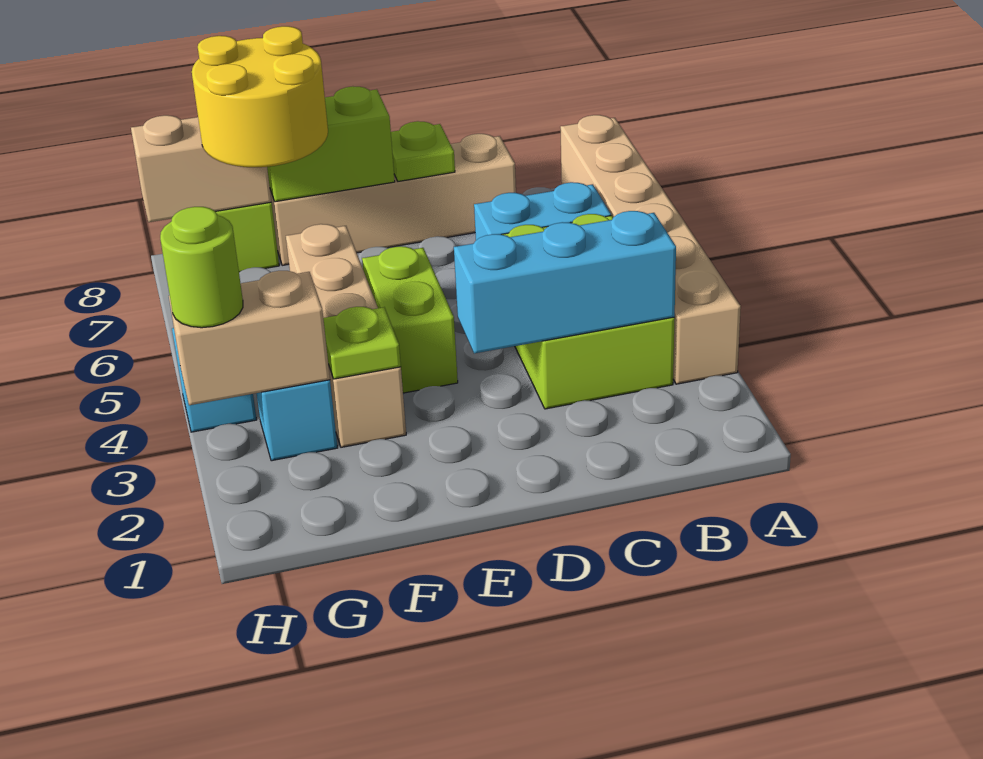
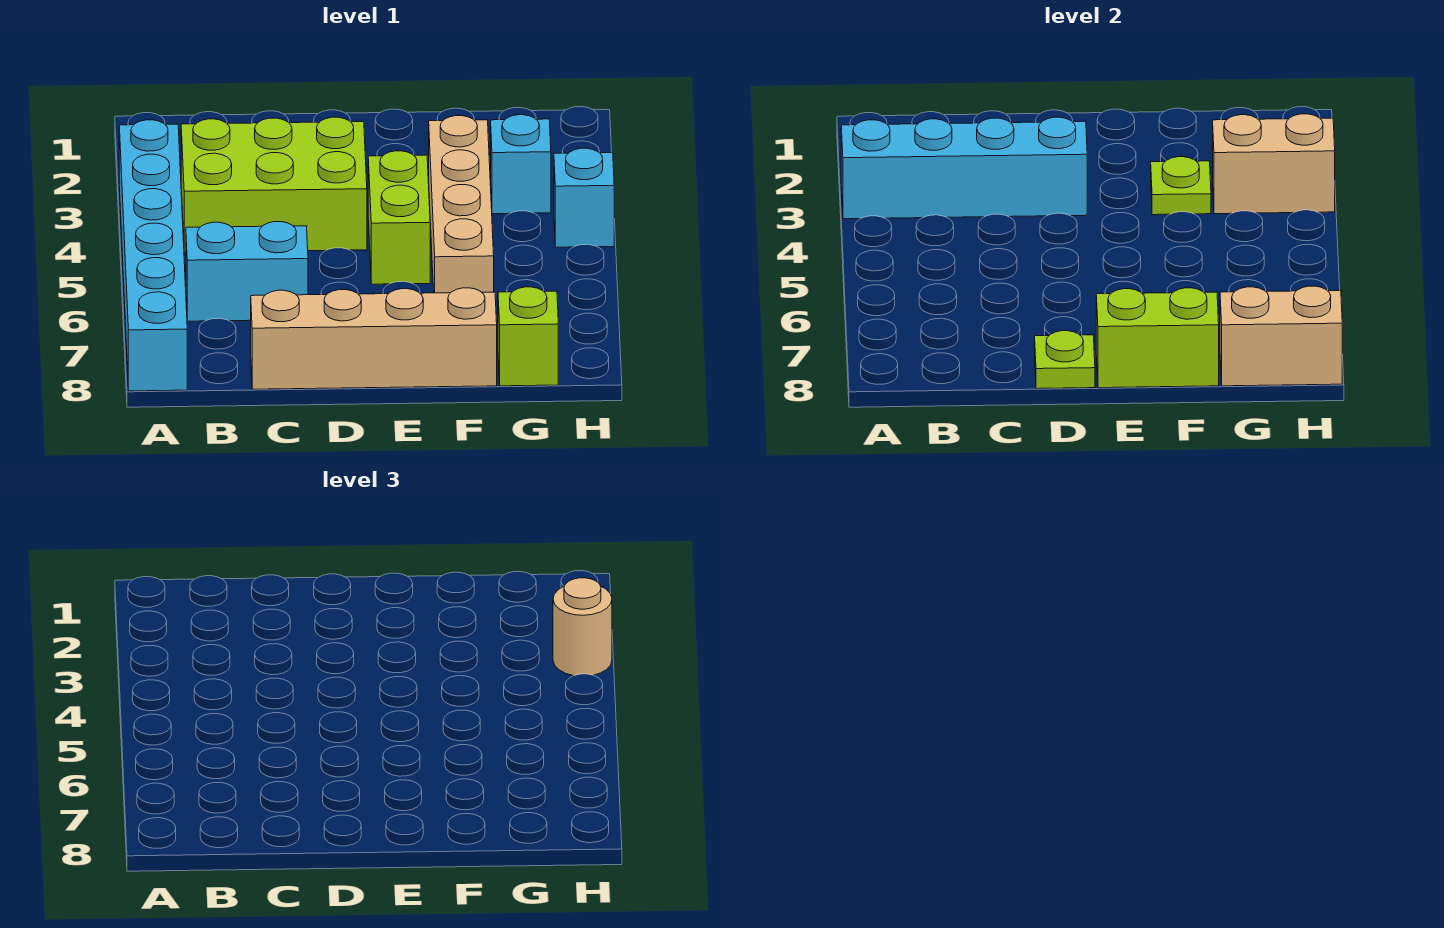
tan brick A3:A8 level 1 -> cyan brick A3:A8 level 1
lime brick B3:C5 level 1 -> lime brick B3:D4 level 1
cyan brick B3:D3 level 2 -> cyan brick A3:D3 level 2
yellow round brick F7:G8 level 3 -> none
lime round brick H3 level 3 -> tan round brick H3 level 3

